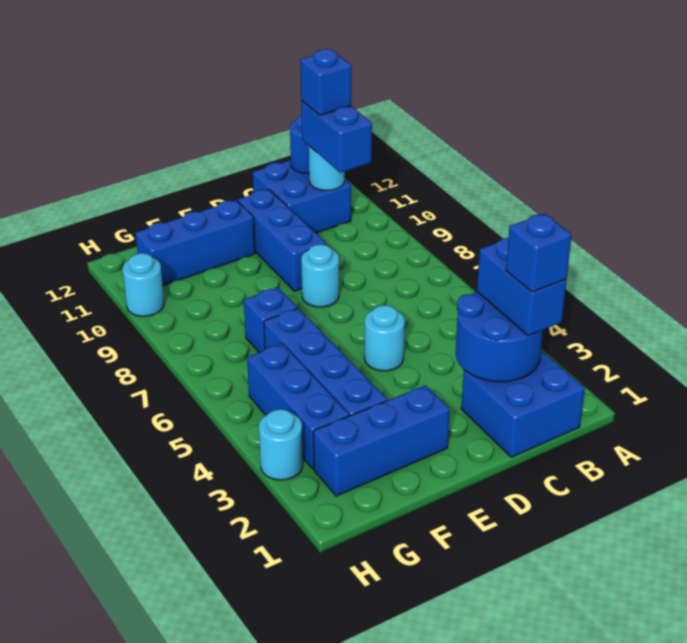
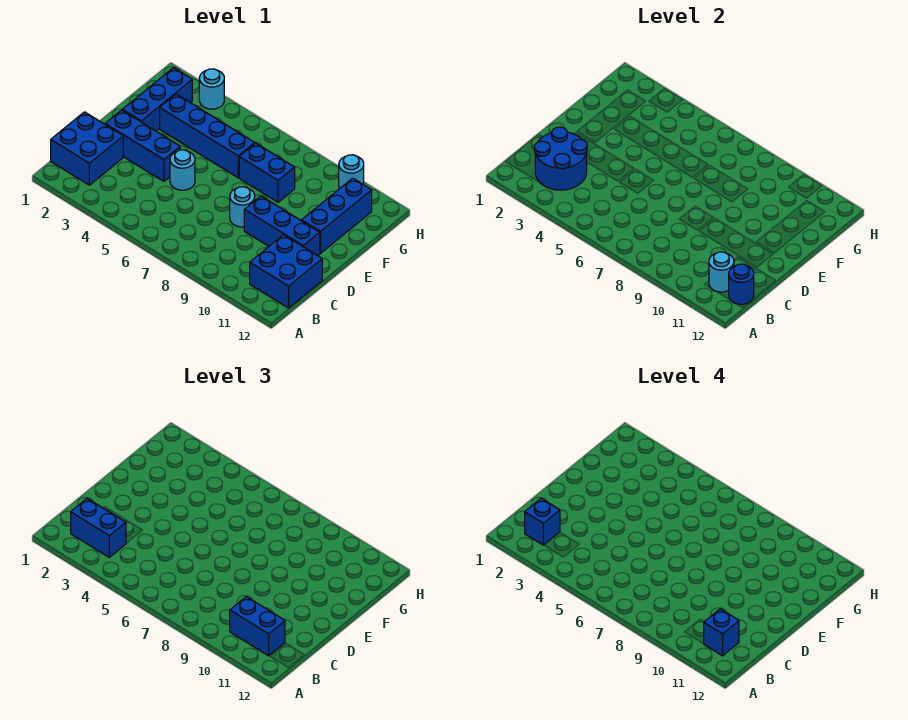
blue brick F7 level 1 -> blue brick F7:F8 level 1
blue brick G3:G5 level 1 -> blue brick D2:D4 level 1

